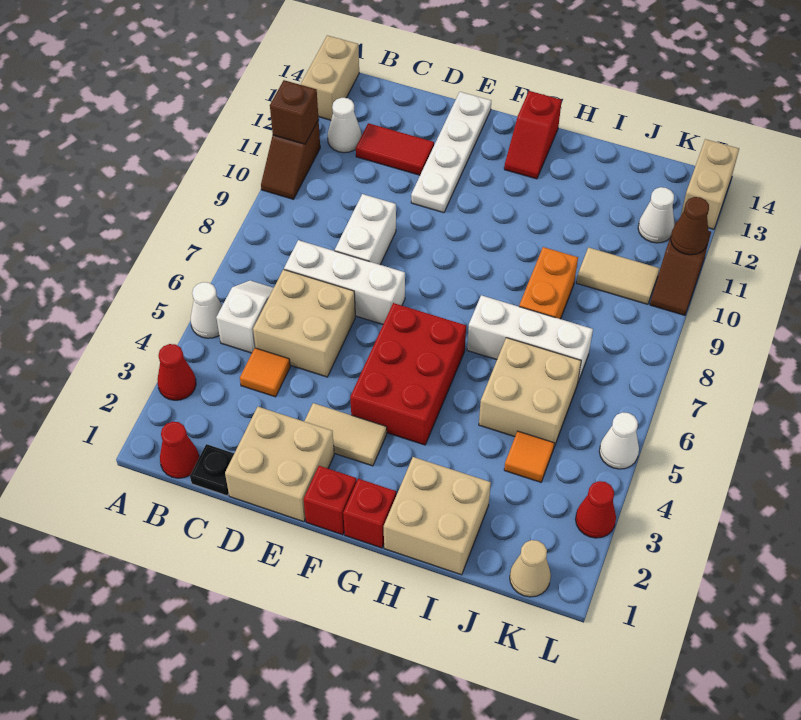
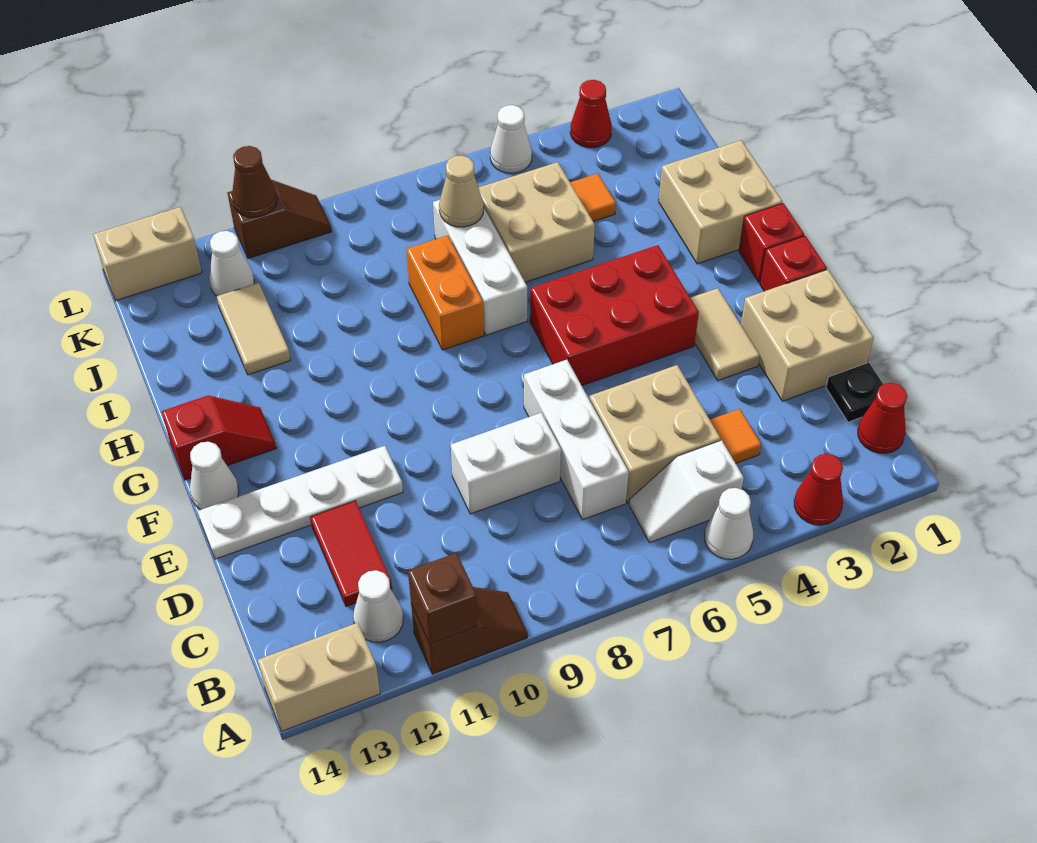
none -> white cone F14 level 1
orange brick I8:I9 level 1 -> orange brick H8:I8 level 1
tan tile J10:K10 level 1 -> tan tile I12:J12 level 1
tan cone K1 level 1 -> tan cone J7 level 2

